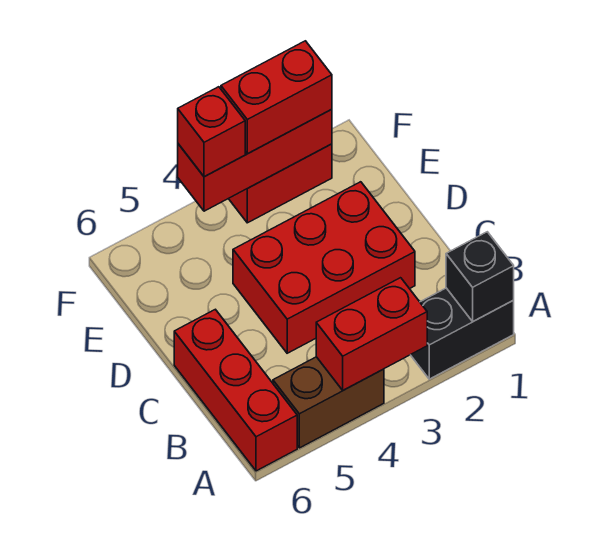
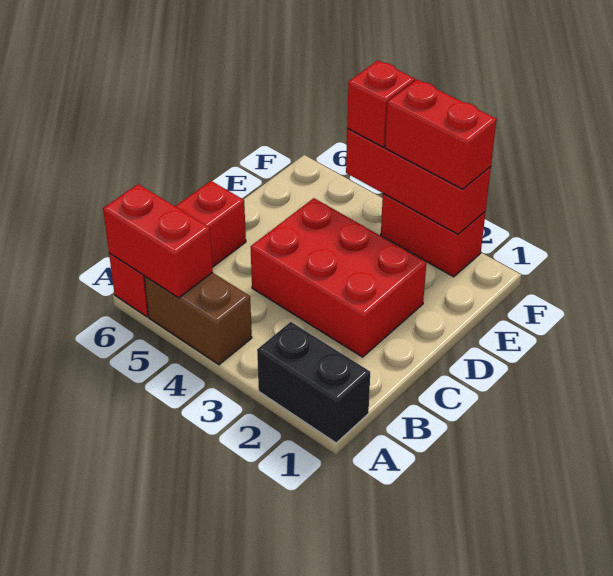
black brick A1 level 2 -> none
red brick A3:A4 level 2 -> red brick A5:A6 level 2

